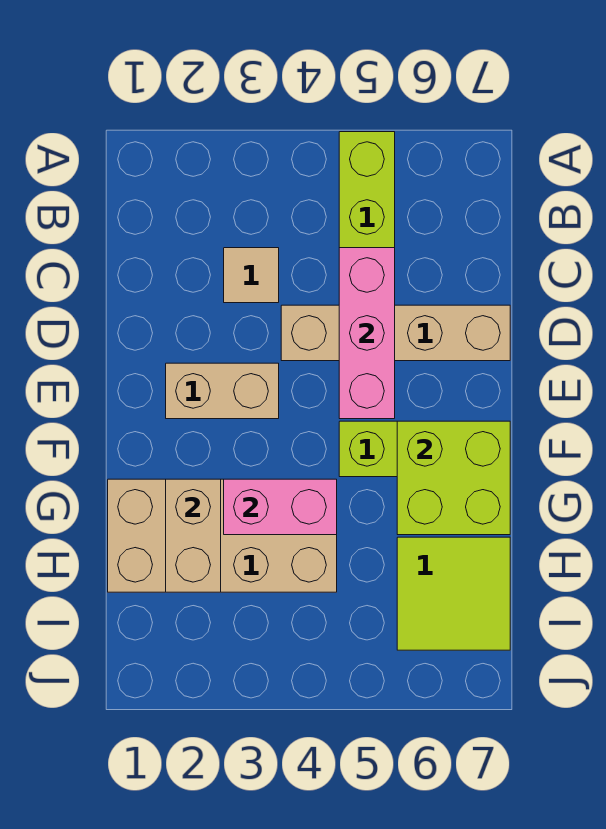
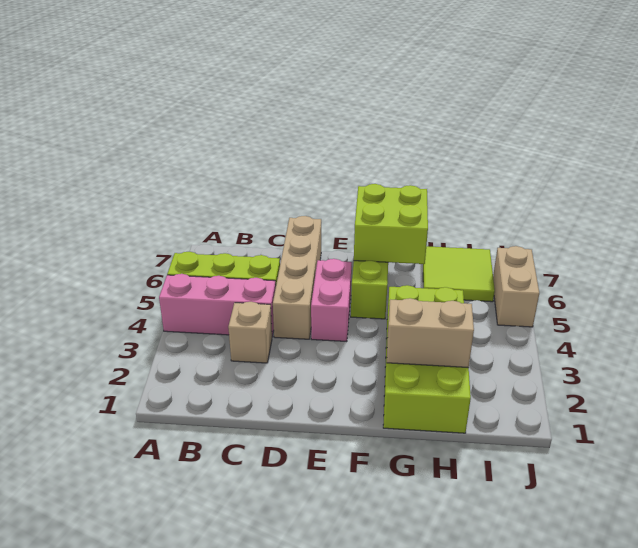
tan tile C3 level 1 -> tan brick C3 level 1
pink brick C5:E5 level 2 -> pink brick A4:C4 level 1
tan brick E2:E3 level 1 -> tan brick J5:J6 level 1
tan brick G1:H4 level 1 -> lime brick G1:H4 level 1
pink brick G3:G4 level 2 -> pink brick E4:E5 level 1

